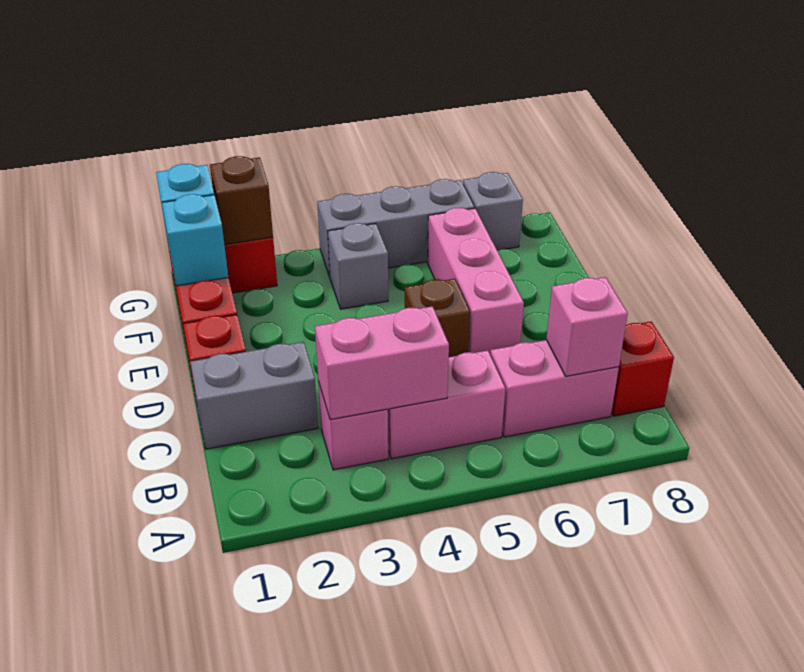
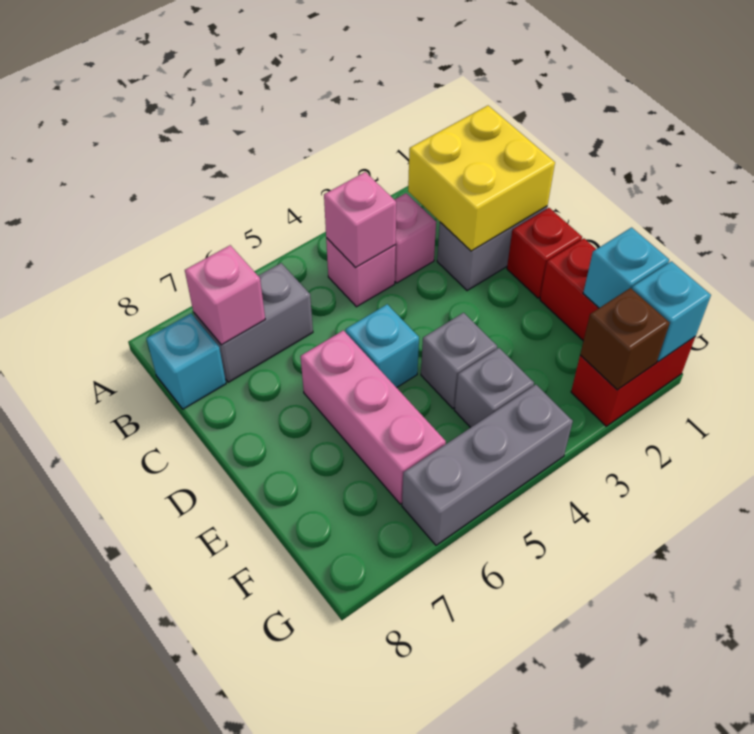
none -> yellow brick B1:C2 level 2
pink brick B3:B4 level 2 -> pink brick B4 level 2
pink brick B4:B5 level 1 -> pink brick B4 level 1
pink brick B6:B7 level 1 -> grey brick B6:B7 level 1
red brick B8 level 1 -> cyan brick B8 level 1
brown brick D5 level 1 -> cyan brick D5 level 1
grey brick G7 level 1 -> grey brick E4 level 1

